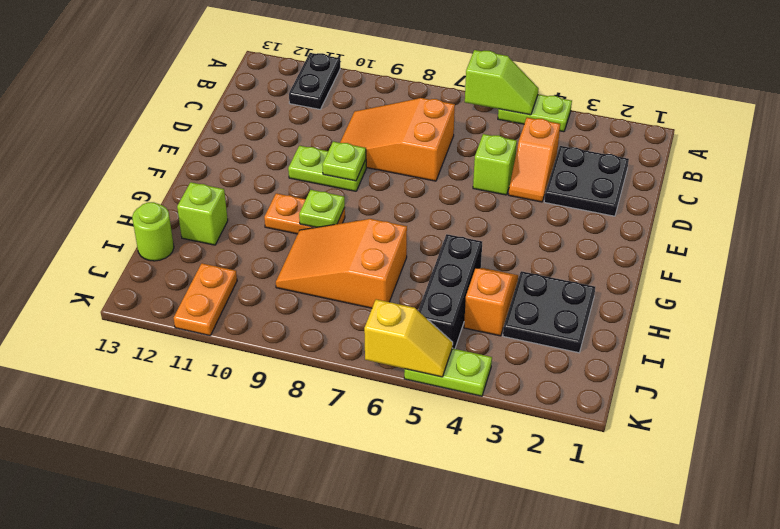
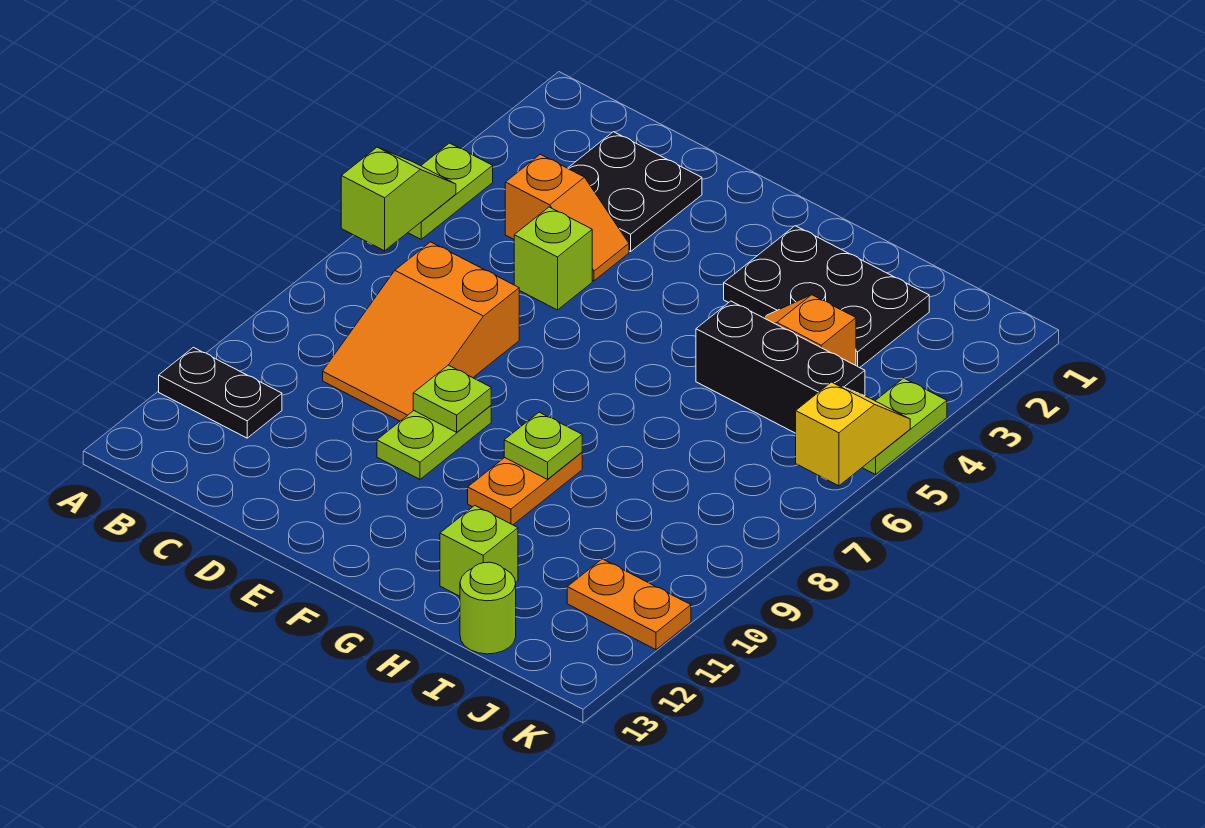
black plate H2:I3 level 1 -> black plate G2:I3 level 1
orange slope H7:I9 level 1 top 7 -> none

